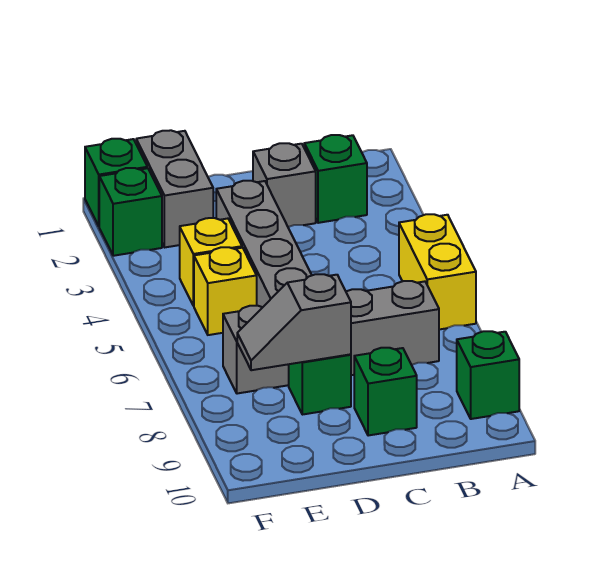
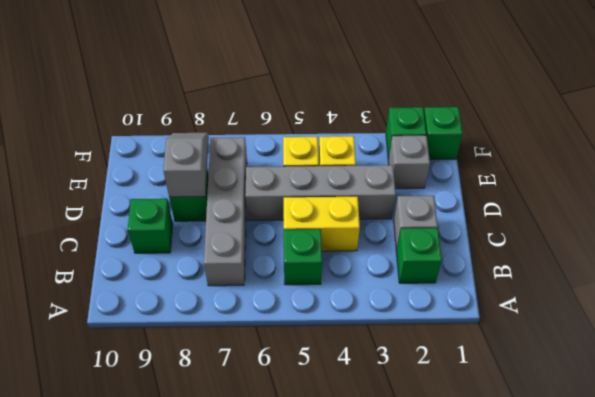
yellow brick A5:A6 level 1 -> yellow brick C4:C5 level 1
green brick A9 level 1 -> green brick B5 level 1
grey brick E1:E2 level 1 -> grey brick E2 level 1

